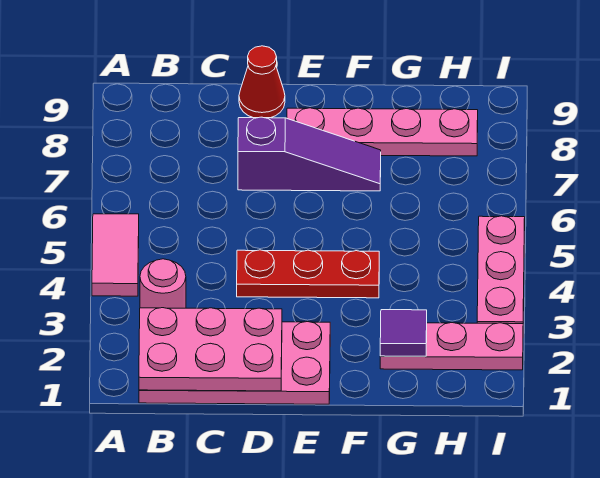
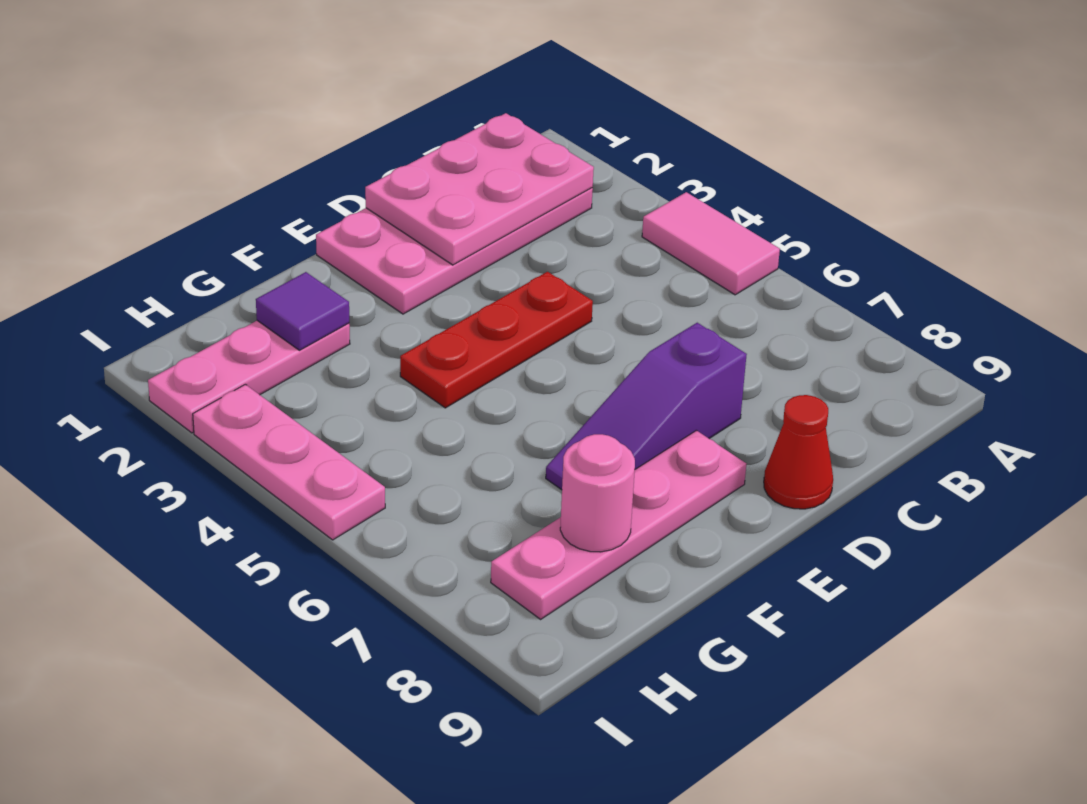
pink round brick B3 level 1 -> pink round brick G8 level 2

